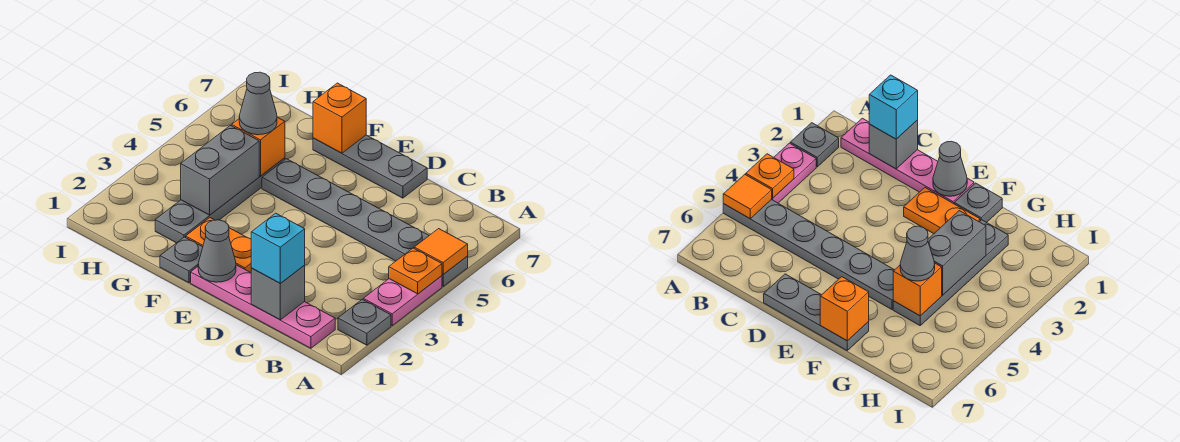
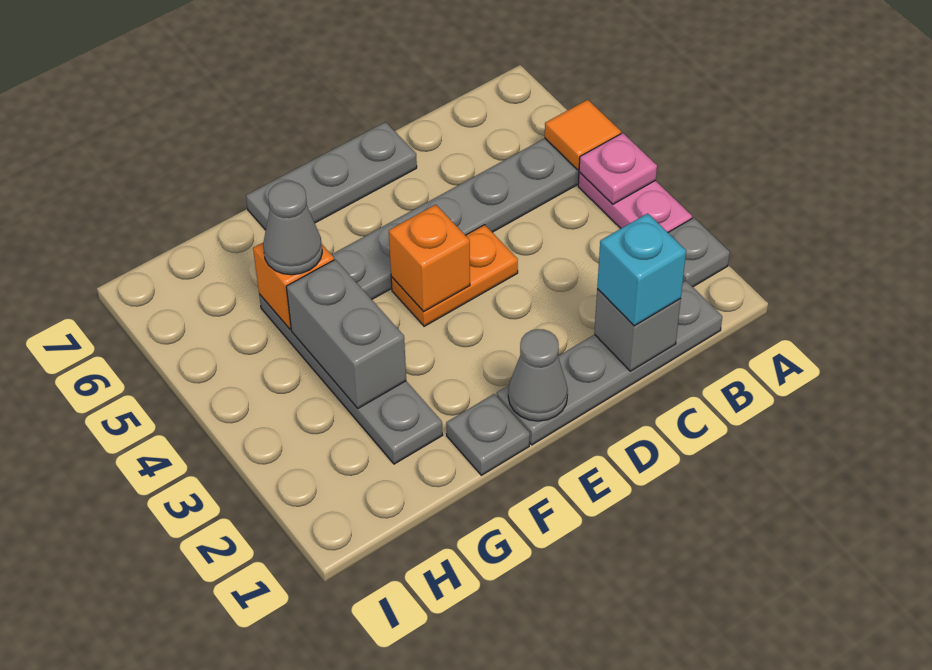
orange plate A4 level 2 -> pink plate A4 level 2
pink plate B1:E1 level 1 -> grey plate B1:E1 level 1
orange plate E2:F2 level 1 -> orange plate D4:E4 level 1
orange brick F7 level 2 -> orange brick E4 level 2

